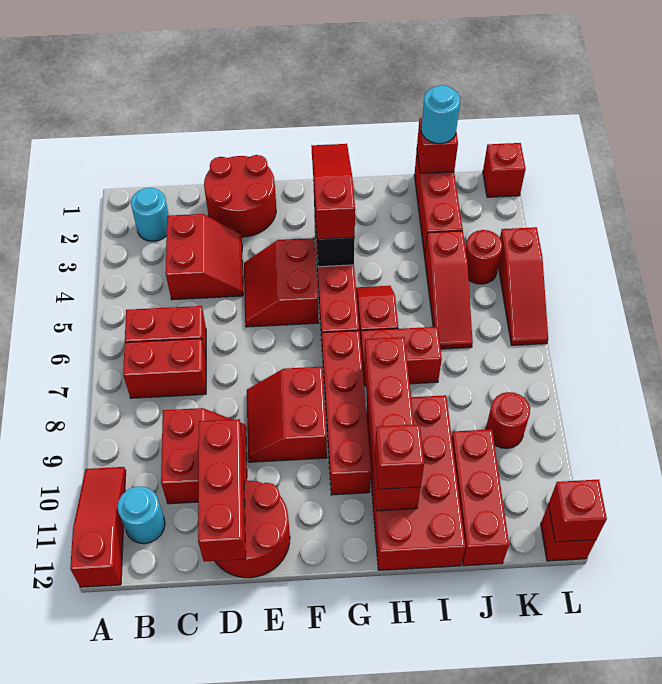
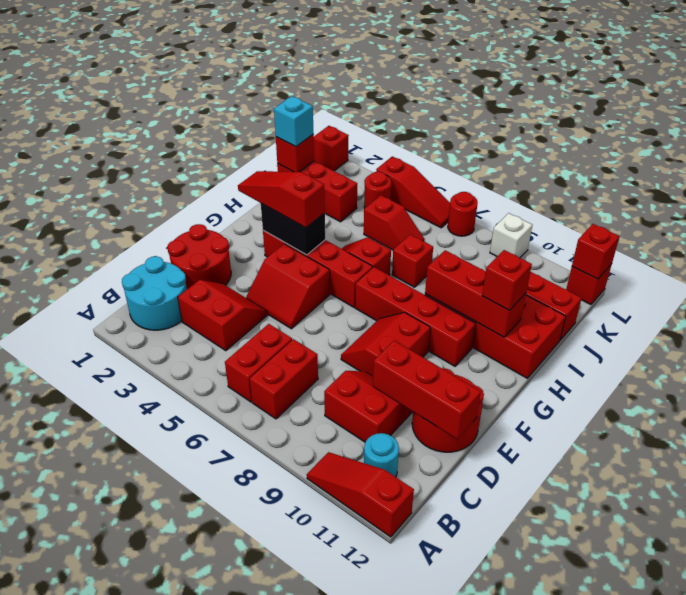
cyan round brick B2 level 1 -> cyan round brick B1:C2 level 1
red slope E8:F9 level 1 top F -> red slope E8:F9 level 1 top 9
red brick H7:I7 level 1 -> red brick I7 level 1
red brick H8:H11 level 2 -> red brick H9:H11 level 2
cyan round brick J1 level 3 -> cyan brick J1 level 3
red slope J4:J6 level 1 top 4 -> red slope J5:J6 level 1 top 5
red round brick K9 level 1 -> red round brick L7 level 1
none -> white brick L9 level 1

